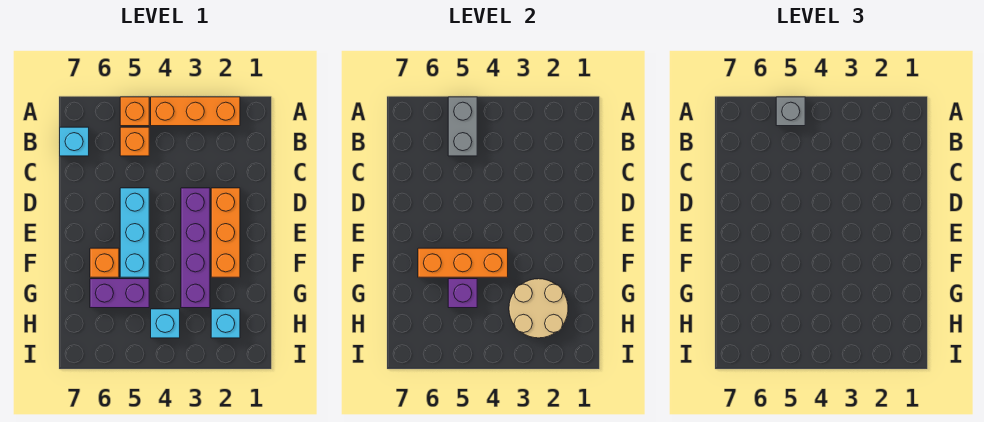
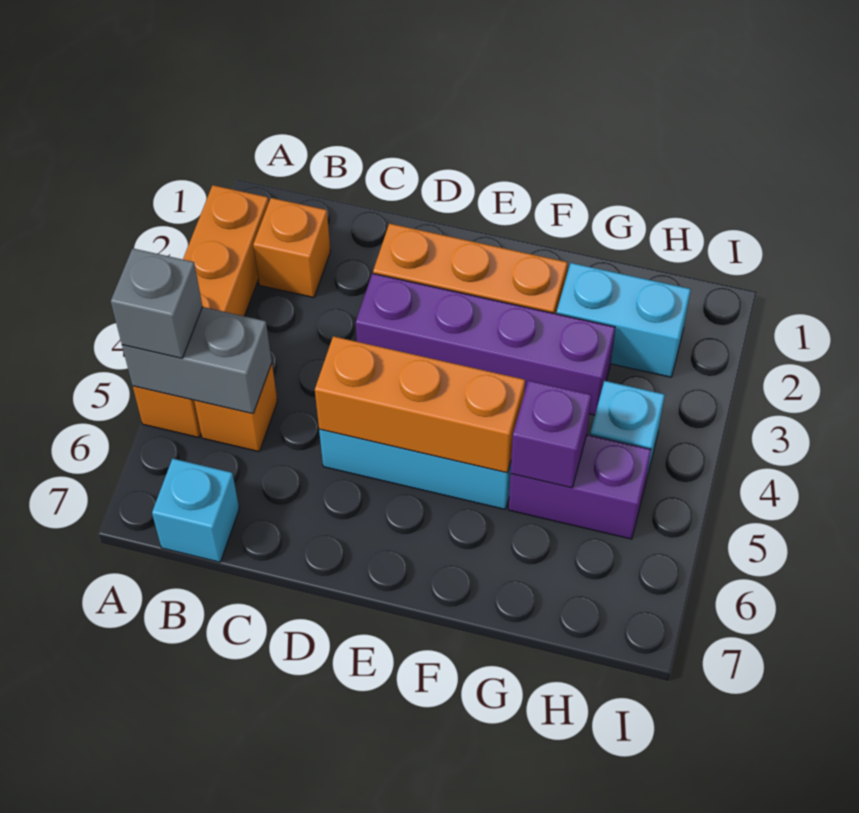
orange brick F4:F6 level 2 -> orange brick D5:F5 level 2
orange brick F6 level 1 -> orange brick B2 level 1
tan round brick G2:H3 level 2 -> none
purple brick G5:G6 level 1 -> purple brick G5:H5 level 1
cyan brick H2 level 1 -> cyan brick G2:H2 level 1

